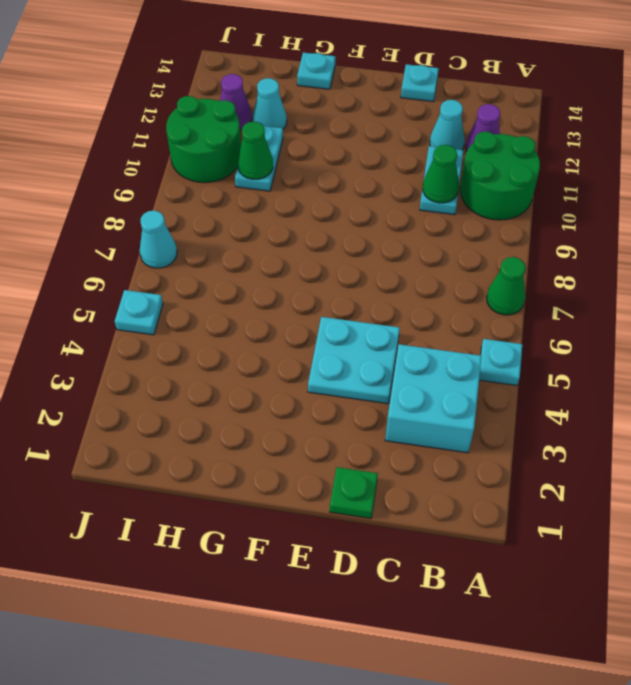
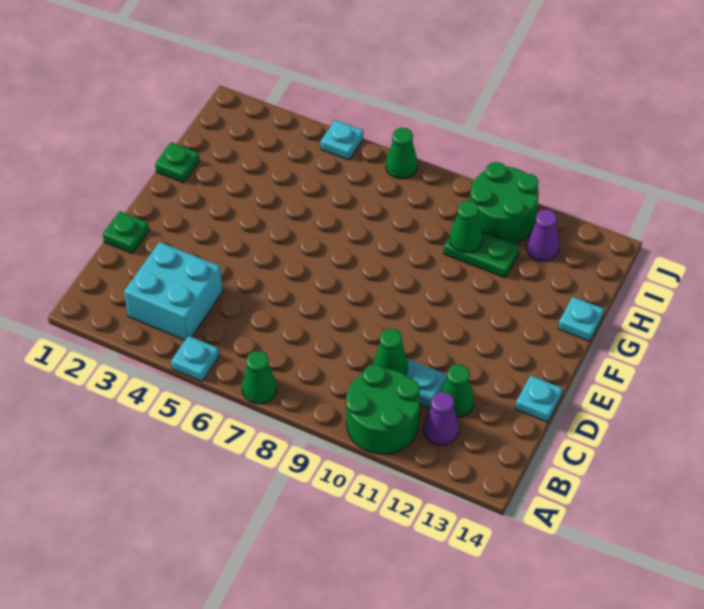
cyan cone C12 level 1 -> green cone C12 level 1
cyan plate D4:E5 level 1 -> none
none -> green plate G1 level 1
cyan plate H10:H11 level 1 -> green plate H10:H11 level 1
cyan cone H12 level 1 -> none
cyan cone J7 level 1 -> green cone J7 level 1

